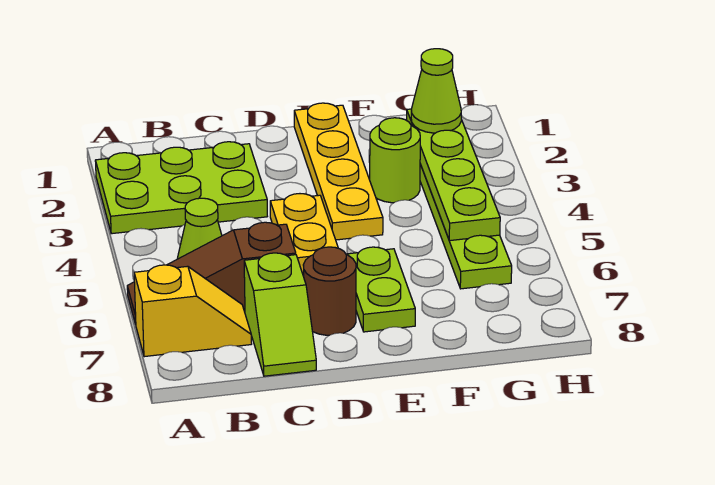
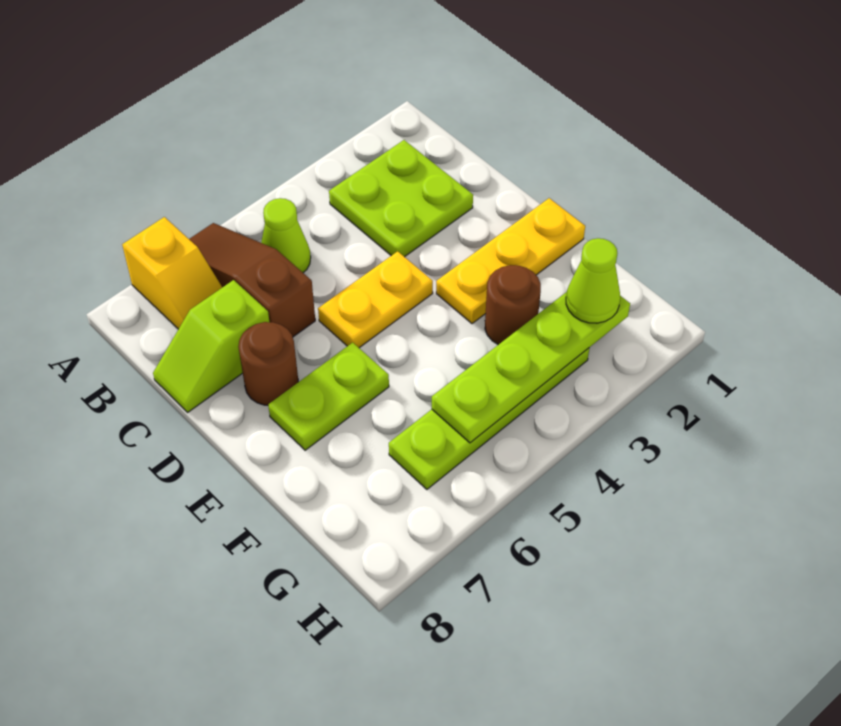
lime plate A2:C3 level 1 -> lime plate B2:C3 level 1
yellow plate E1:E4 level 1 -> yellow plate E1:E3 level 1
lime round brick F3 level 1 -> brown round brick F3 level 1

